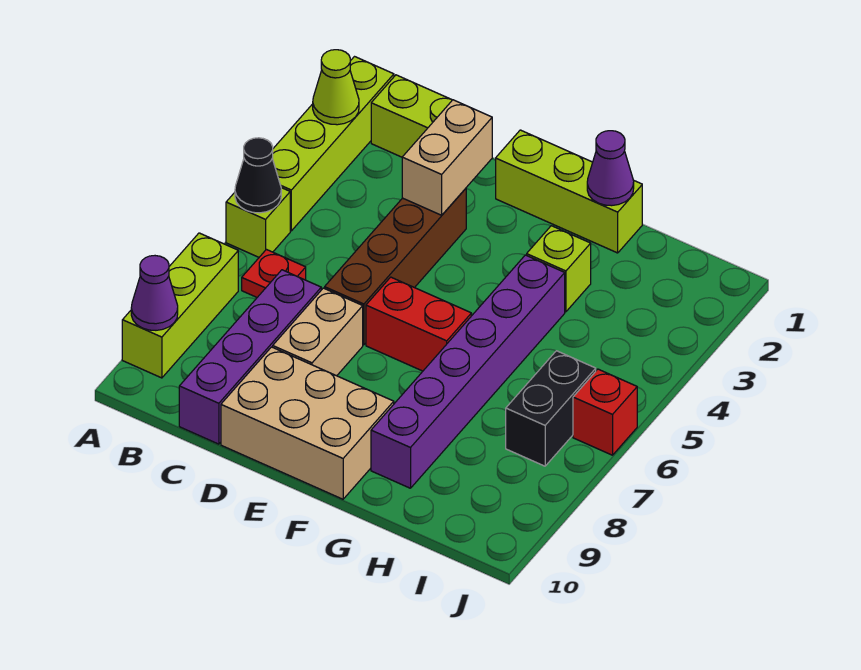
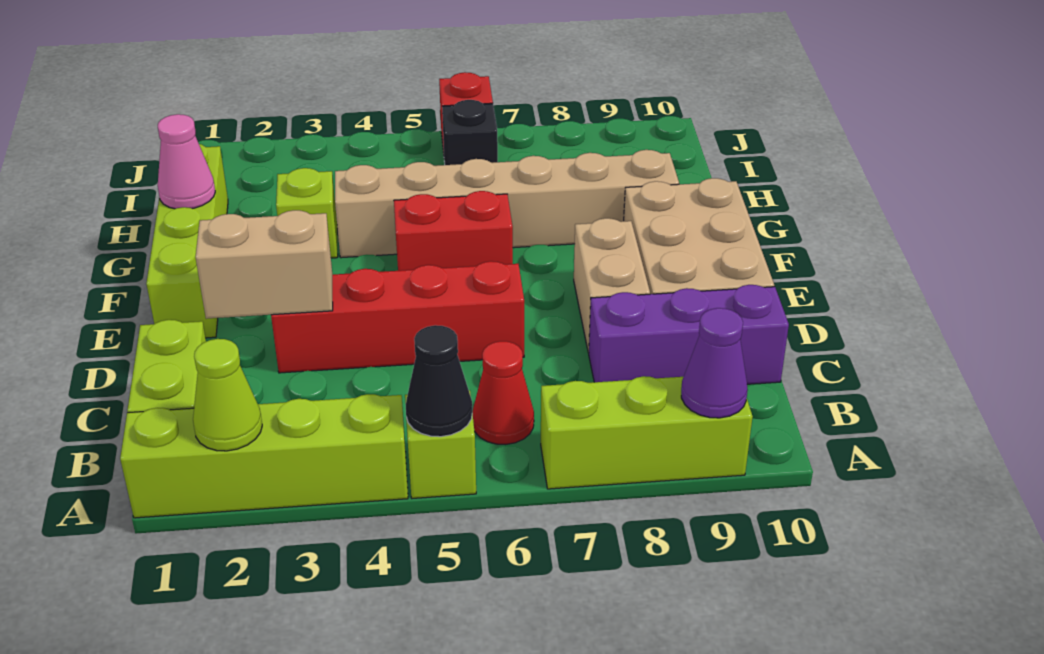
red plate B6 level 1 -> red cone B6 level 1
purple brick C7:C10 level 1 -> purple brick C8:C10 level 1
brown brick D3:D6 level 1 -> red brick D3:D6 level 1
tan brick D7:D8 level 1 -> tan brick D8:E8 level 1
lime brick E1:G1 level 1 -> lime brick E1:H1 level 1
red brick E6:F6 level 1 -> red brick F5:F6 level 1
purple cone G1 level 2 -> pink cone G1 level 2
purple brick G4:G9 level 1 -> tan brick G4:G9 level 1
black brick I6:I7 level 1 -> black brick I6 level 1

